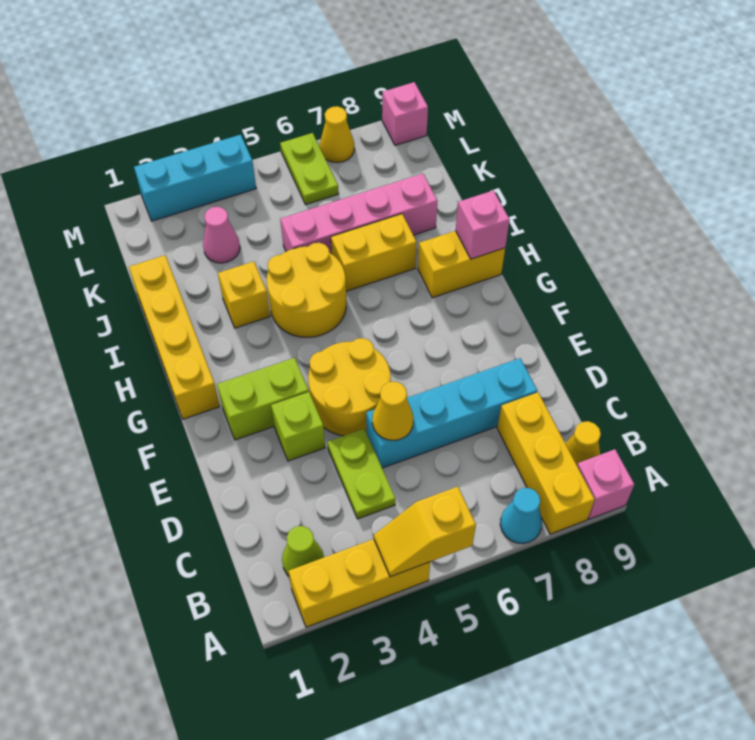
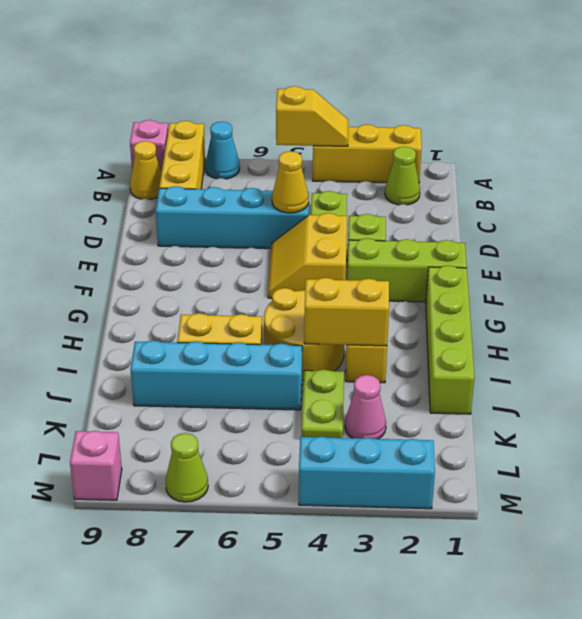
yellow round brick E4:F5 level 1 -> yellow slope E4:F5 level 1 top 4
lime brick F2:F3 level 1 -> lime brick F1:F3 level 1
yellow brick G1:J1 level 1 -> lime brick G1:J1 level 1
yellow brick H8:H9 level 1 -> yellow brick I3:I4 level 2
pink brick H9 level 2 -> none
pink brick J5:J8 level 1 -> cyan brick J5:J8 level 1
lime plate L6:M6 level 1 -> lime plate J4:K4 level 1
yellow cone M7 level 1 -> lime cone M7 level 1

